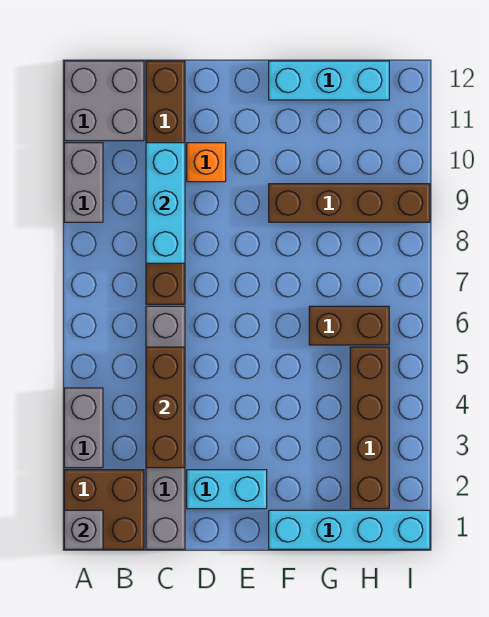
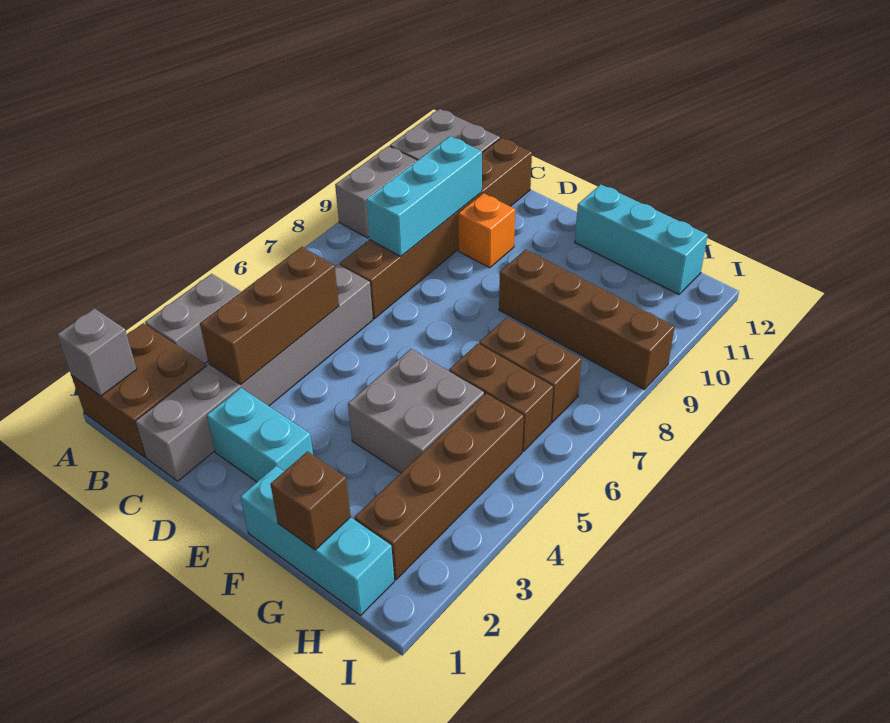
cyan brick F1:I1 level 1 -> cyan brick F1:H1 level 1
none -> grey brick F4:G5 level 1
none -> brown brick G1 level 2
none -> brown brick G7:H7 level 1

